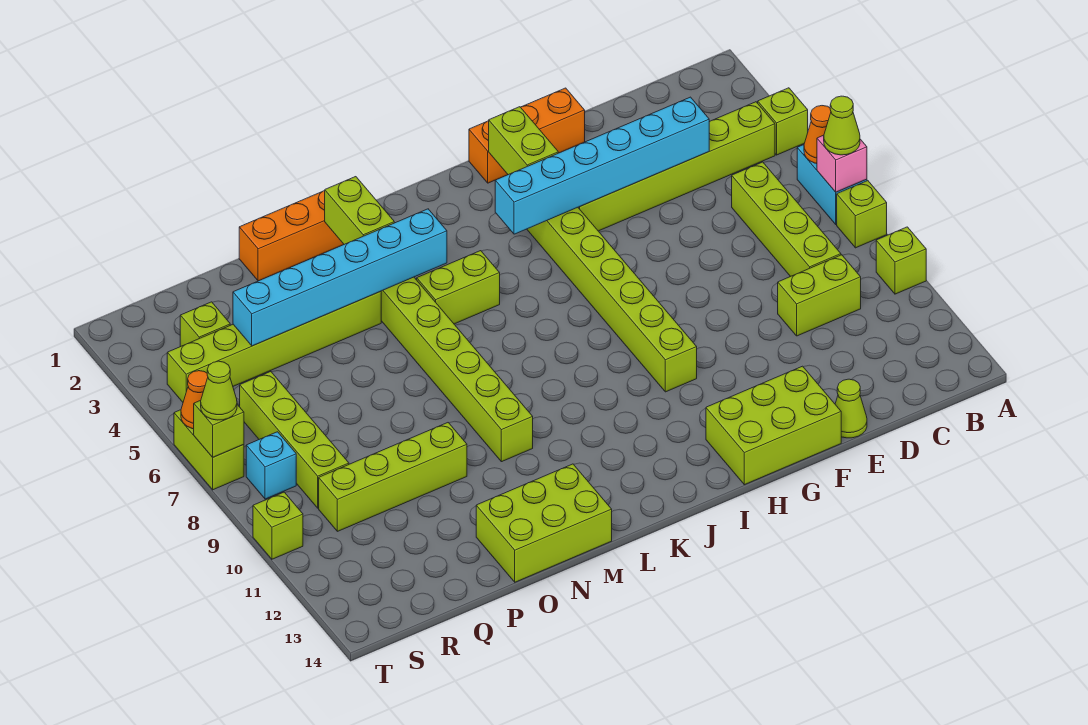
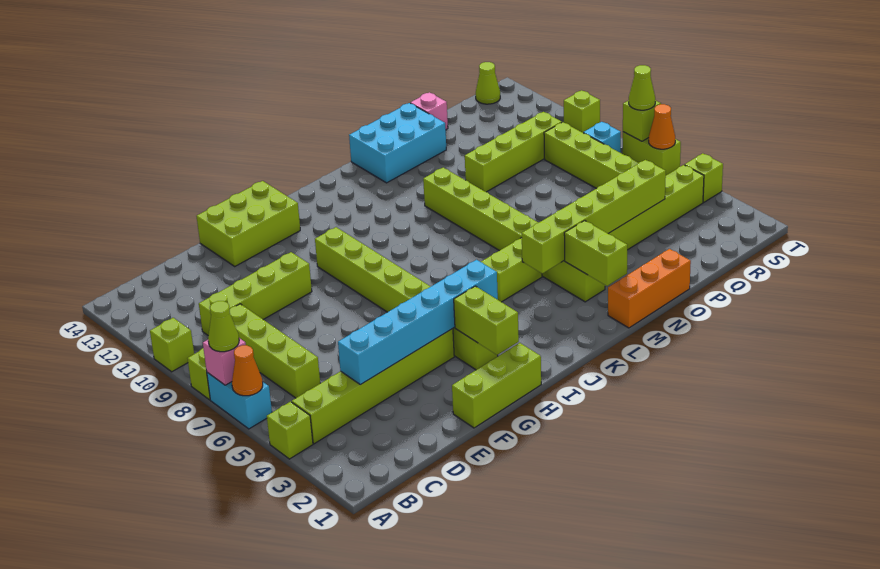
lime brick C10:D10 level 1 -> lime brick C10:F10 level 1
lime cone E14 level 1 -> lime cone S14 level 1
orange brick F1:H1 level 1 -> lime brick F1:H1 level 1
cyan brick L4:Q4 level 2 -> lime brick L4:Q4 level 2
lime brick M13:O14 level 1 -> cyan brick M13:O14 level 1
none -> pink brick P14 level 1
lime brick R3 level 1 -> lime brick T4 level 1

